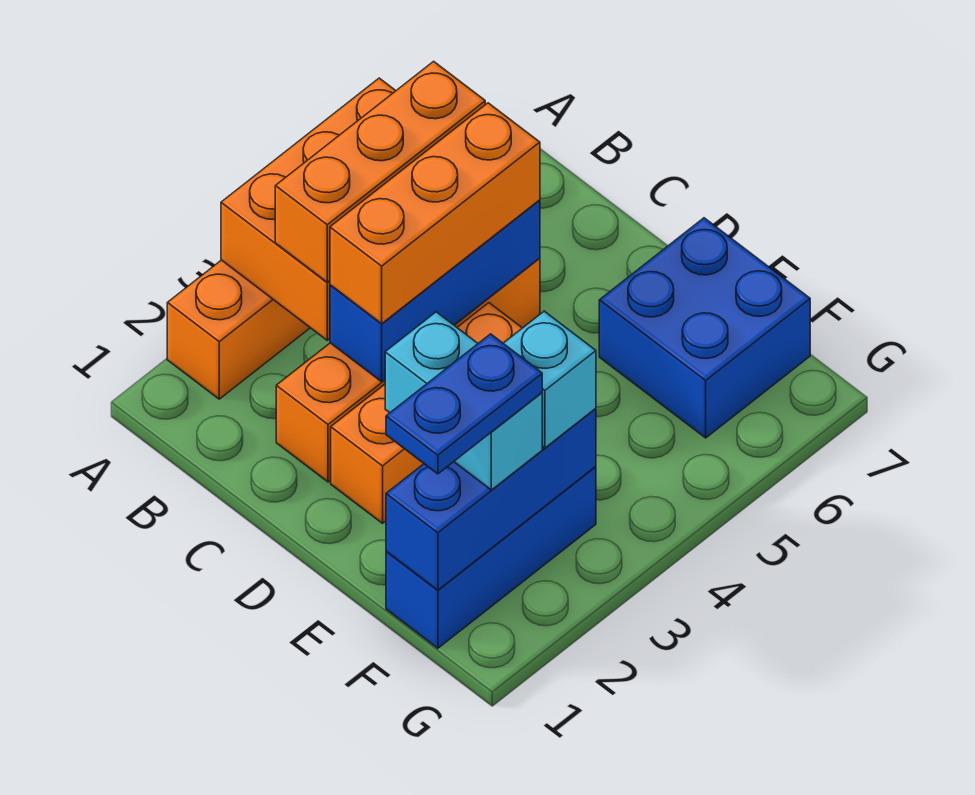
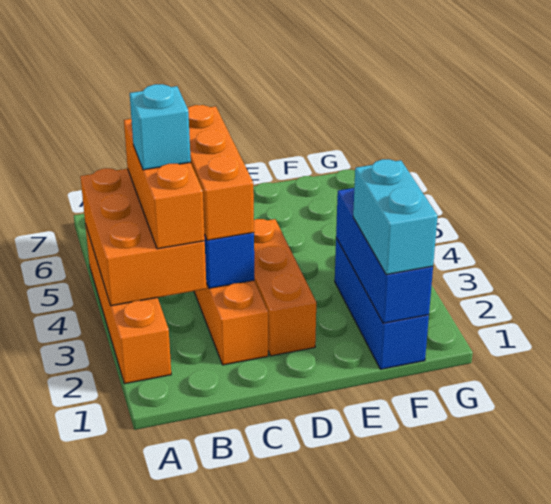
cyan brick E2:F2 level 3 -> cyan brick F1:F2 level 3
blue brick E6:F7 level 1 -> none
blue plate F1:F2 level 4 -> none
cyan brick F3 level 3 -> cyan brick B4 level 4

